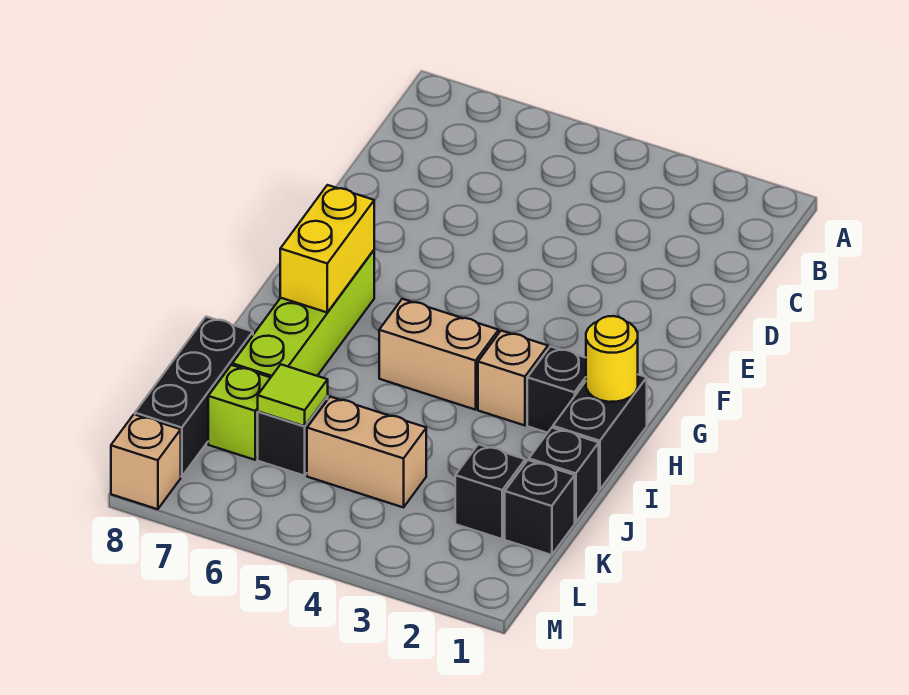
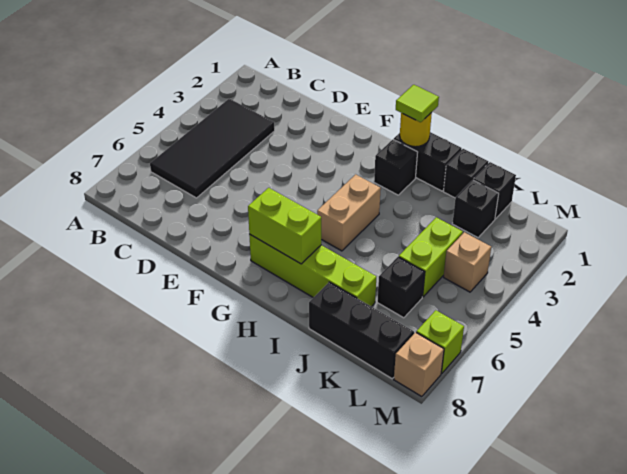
none -> black tile B3:C6 level 1
yellow brick G7:H7 level 2 -> lime brick G7:H7 level 2
tan brick H3 level 1 -> tan brick L4 level 1
tan brick K4:K5 level 1 -> lime brick K4:K5 level 1
lime tile K6 level 2 -> lime tile H1 level 3
lime brick K7 level 1 -> lime brick M7 level 1

